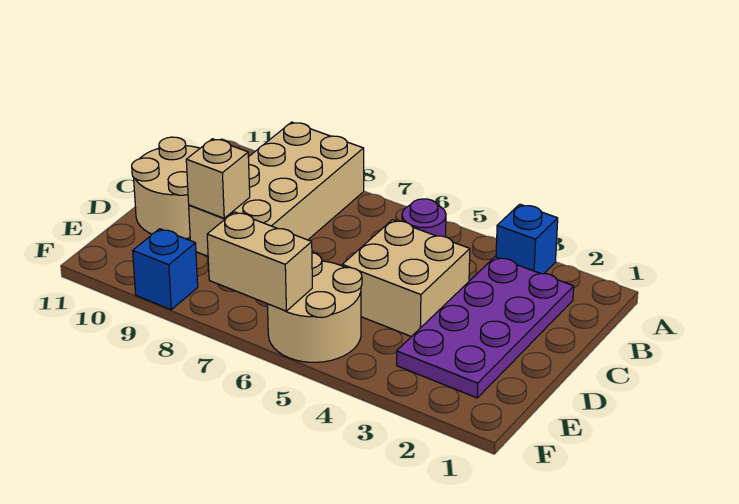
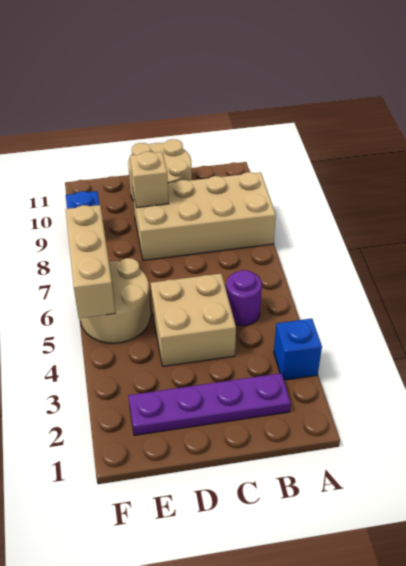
purple plate B2:E3 level 1 -> purple plate B2:E2 level 1
tan brick F6:F7 level 2 -> tan brick F5:F7 level 2

